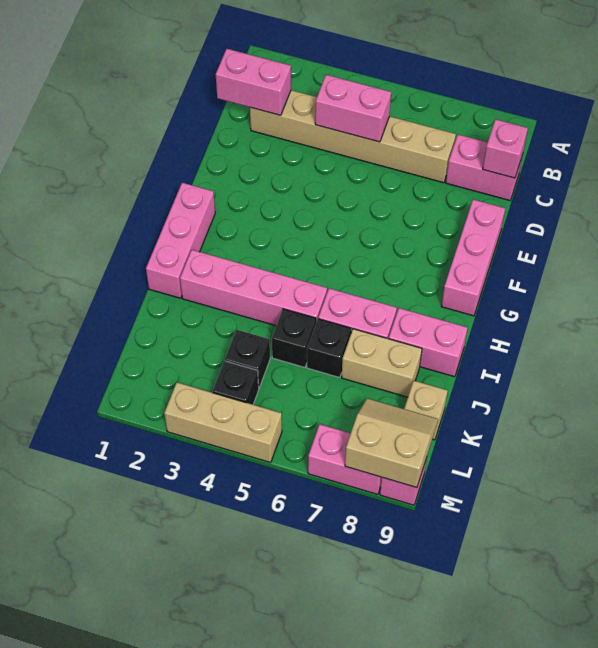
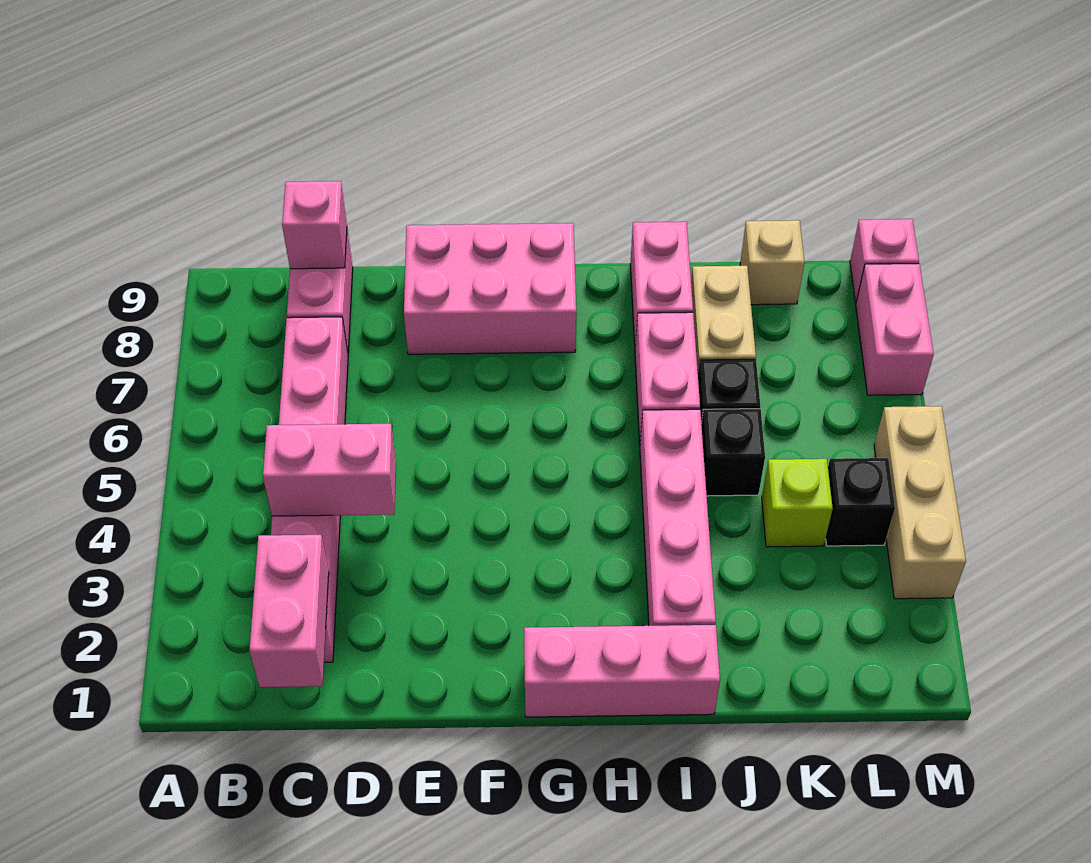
tan brick C2:C7 level 1 -> pink brick C2:C7 level 1
pink brick C4:C5 level 2 -> pink brick C4:D4 level 2
pink brick E9:G9 level 1 -> pink brick E8:G9 level 1
black brick K4 level 1 -> lime brick K4 level 1
tan slope L8:M9 level 2 top M -> none

